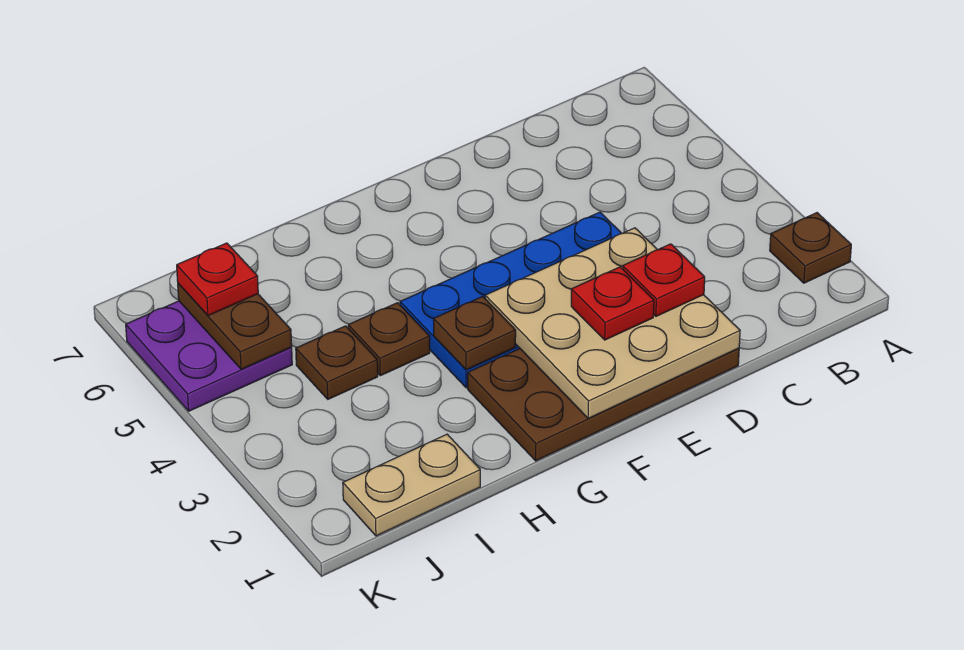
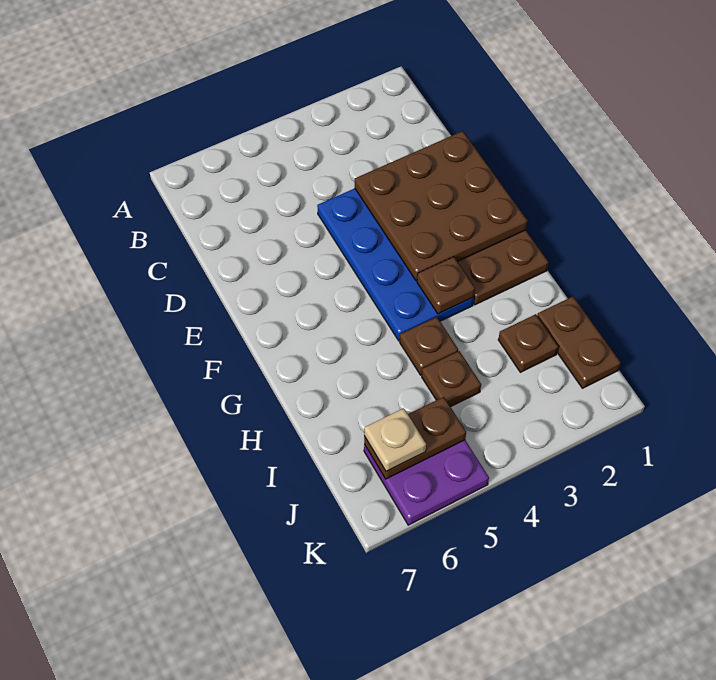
brown plate A2 level 1 -> brown plate I2 level 1
tan plate D1:F3 level 2 -> brown plate D1:F3 level 2
red plate D2 level 3 -> none
red plate E2 level 3 -> none
tan plate I1:J1 level 1 -> brown plate I1:J1 level 1
red plate J6 level 3 -> tan plate J6 level 3

